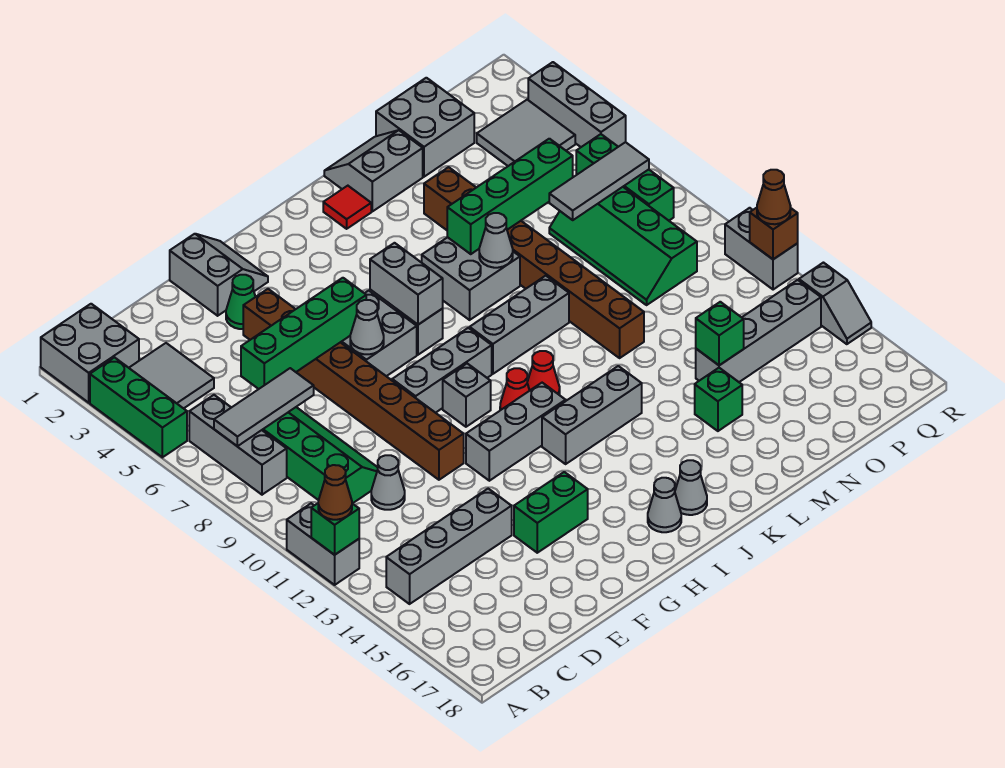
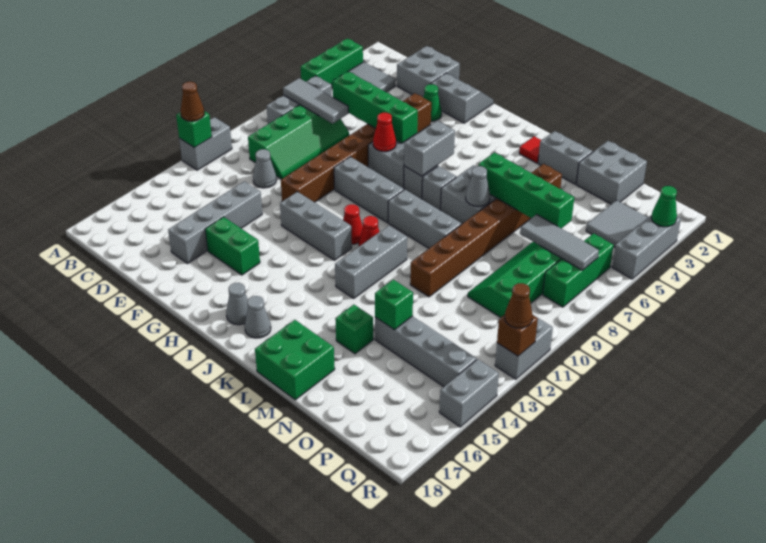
grey brick A1:B2 level 1 -> grey brick D1:E2 level 1
grey brick B14:E14 level 1 -> grey brick E13:E16 level 1
grey slope F1:G2 level 1 top F -> grey slope F1:G2 level 1 top 2
grey cone G7 level 2 -> red cone G7 level 2
grey brick H10 level 1 -> grey brick J7 level 1
grey brick I13:K13 level 1 -> grey brick K11:K13 level 1
none -> green brick L17:M18 level 1
none -> green cone R3 level 2
grey slope R14:R15 level 1 top 14 -> grey brick R14:R15 level 1

